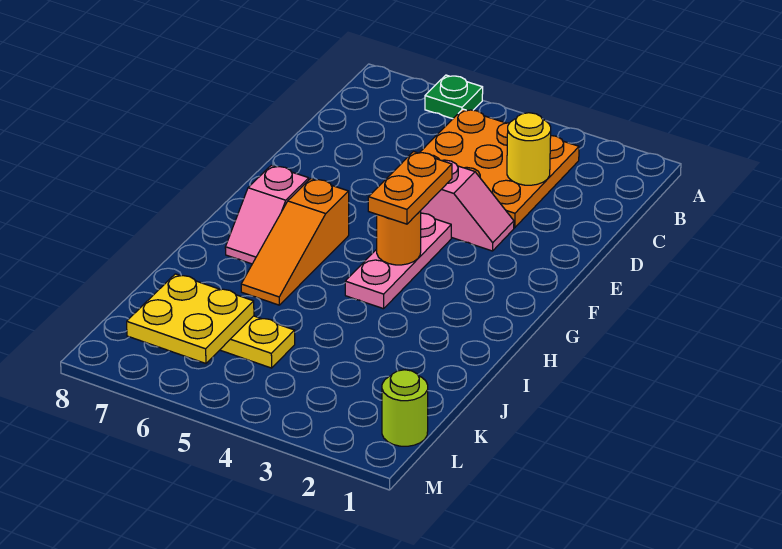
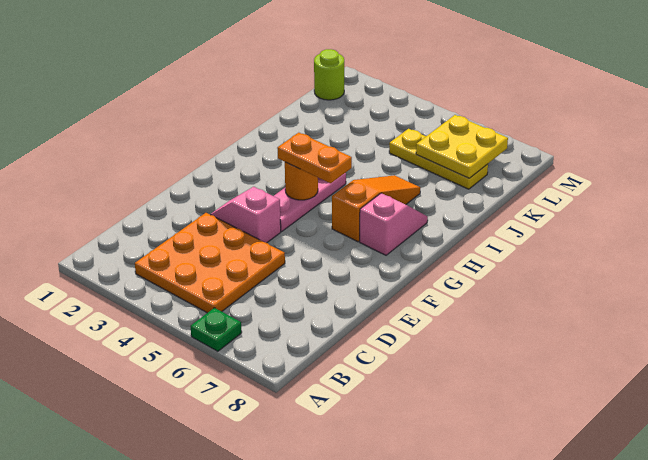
yellow round brick C3 level 2 -> none
orange plate F4:G4 level 3 -> orange plate G4:G5 level 3

